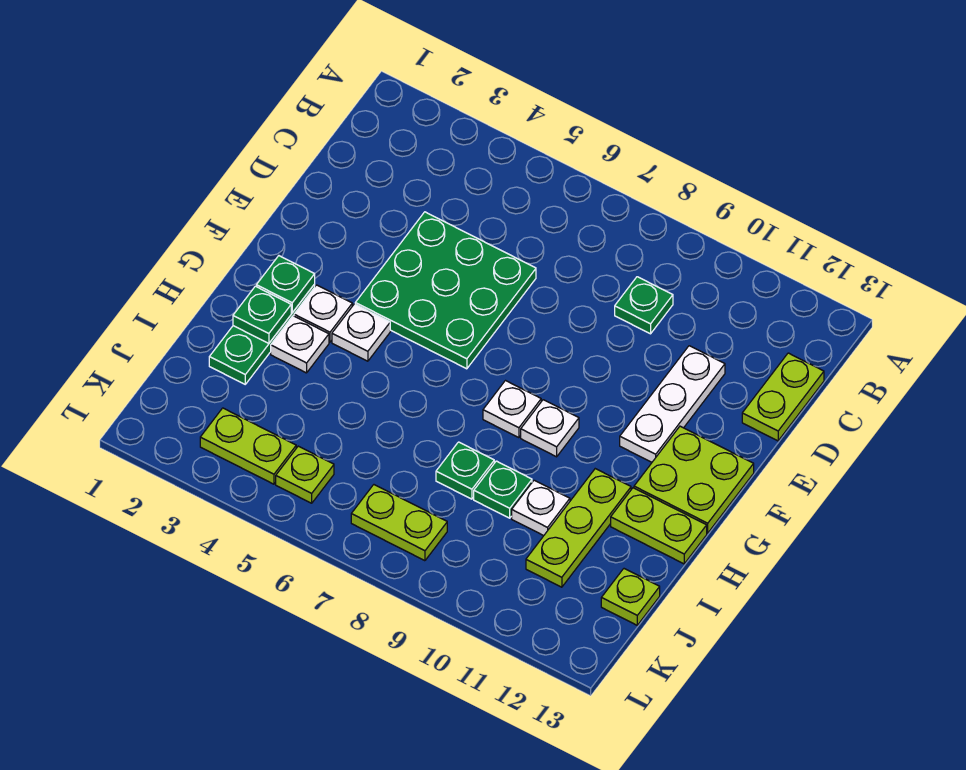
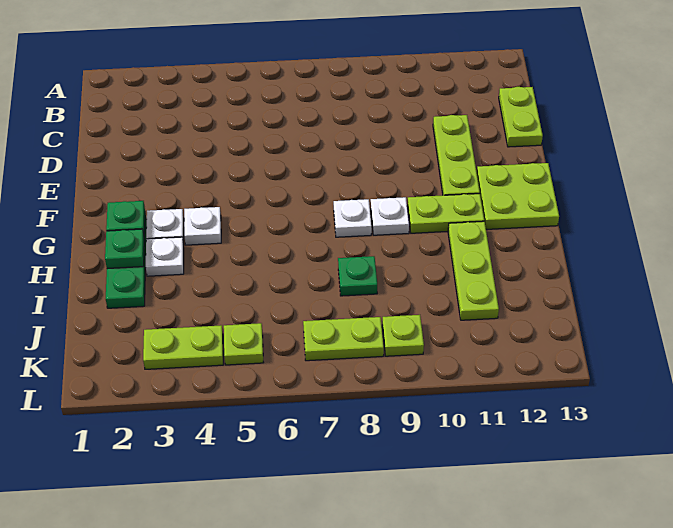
green plate C9 level 1 -> none
green plate D4:F6 level 1 -> none
white plate D11:F11 level 1 -> lime plate D11:F11 level 1
lime plate H12:H13 level 1 -> lime plate G10:G11 level 1
green plate I9 level 1 -> none
white plate I10 level 1 -> none
lime plate J13 level 1 -> lime plate K9 level 1

